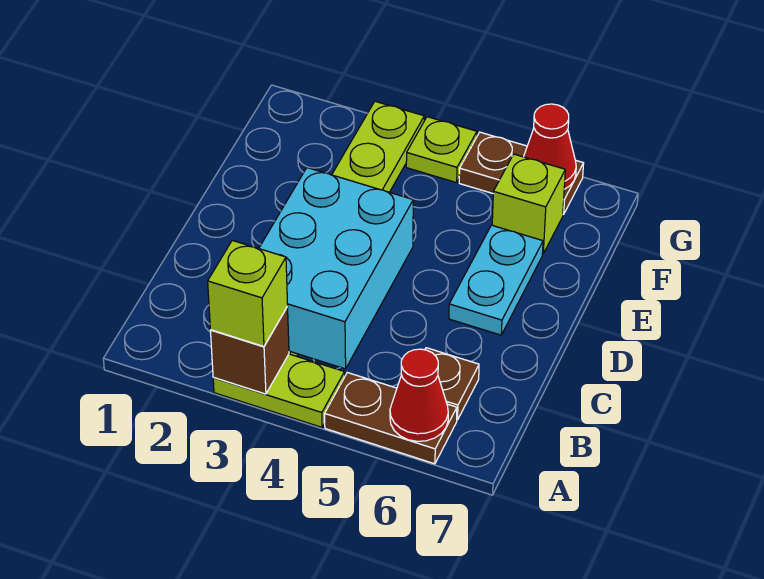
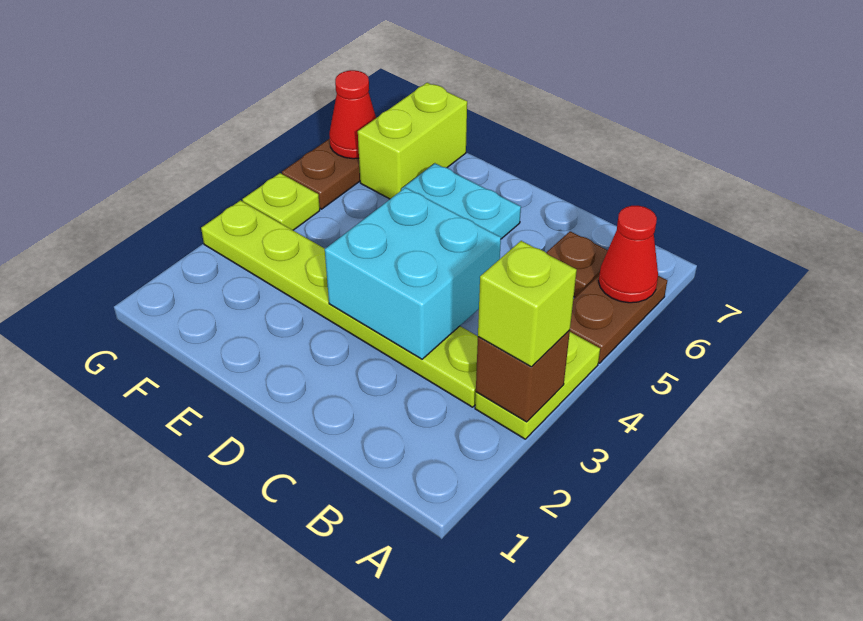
cyan brick B3:D4 level 2 -> cyan brick C3:D4 level 2
lime brick F6 level 1 -> lime brick F6:F7 level 1

